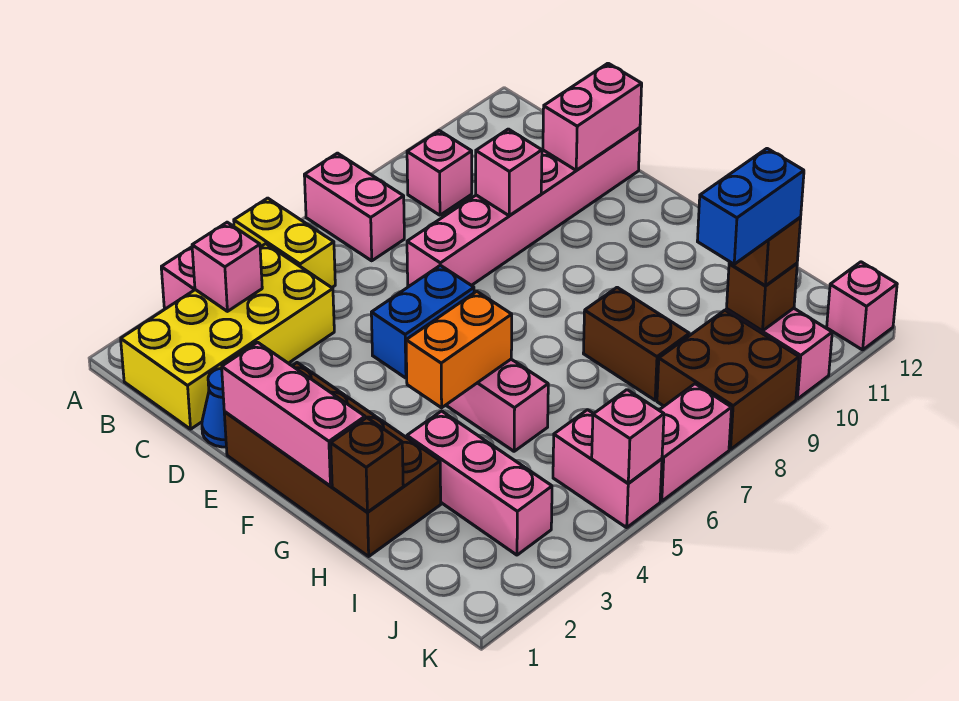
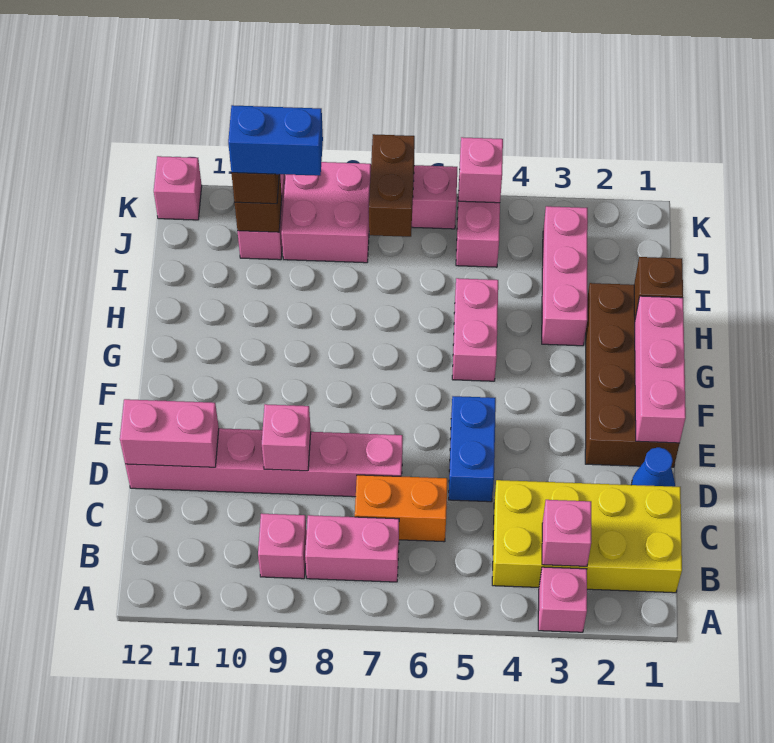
yellow brick A5:B5 level 1 -> none
pink brick A7:B7 level 1 -> pink brick B7:B8 level 1
blue brick E5:E6 level 1 -> blue brick D5:E5 level 1
orange brick G4:G5 level 2 -> orange brick C6:C7 level 1
brown brick H8:I8 level 1 -> brown brick J7:K7 level 2
brown brick J8:K9 level 1 -> pink brick J8:K9 level 1

